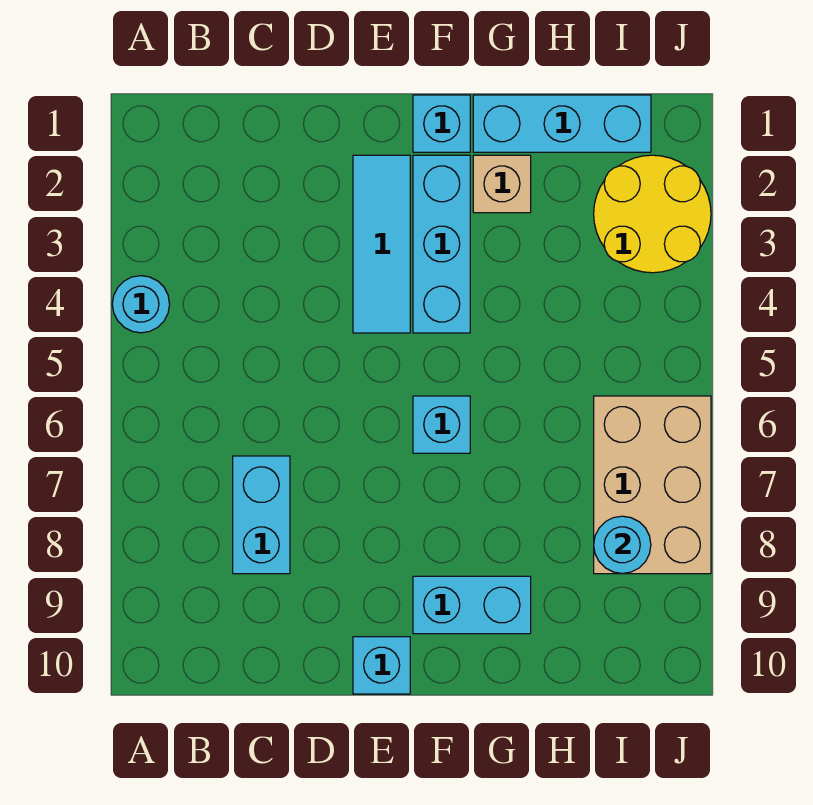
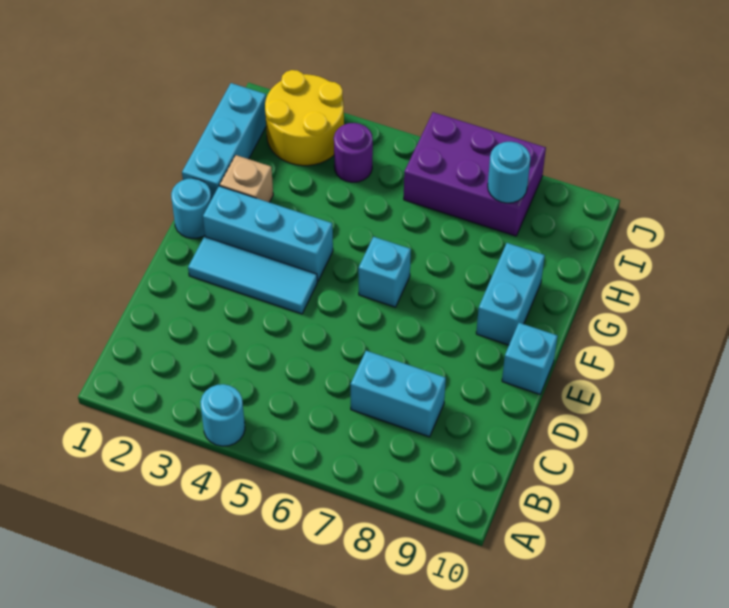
cyan brick F1 level 1 -> cyan round brick F1 level 1
none -> purple round brick I4 level 1
tan brick I6:J8 level 1 -> purple brick I6:J8 level 1

